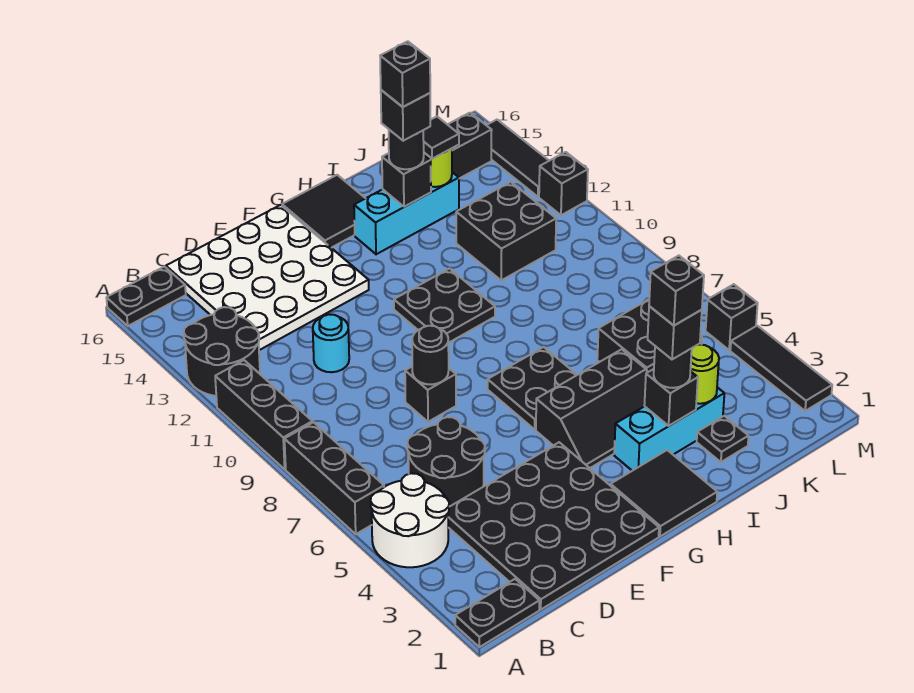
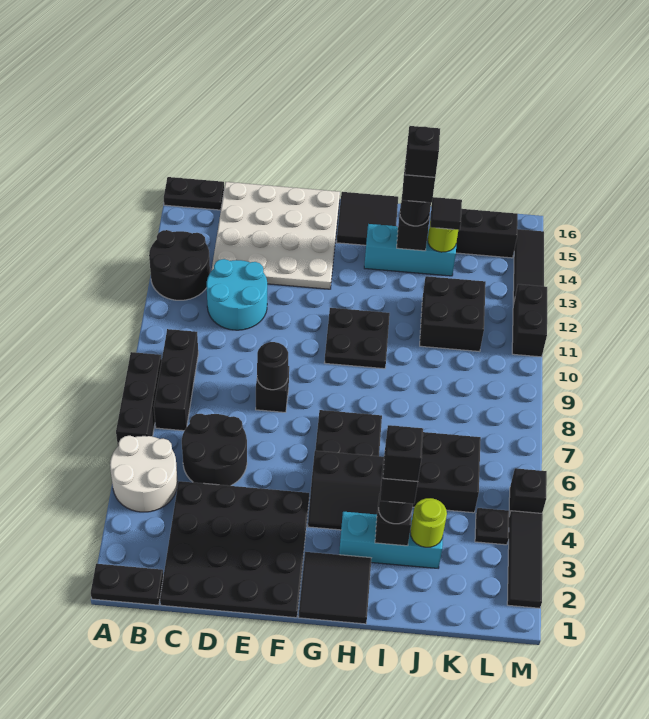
black brick A9:A11 level 1 -> black brick B7:B9 level 1
cyan round brick D11 level 1 -> cyan round brick C11:D12 level 1
black plate J2 level 1 -> black plate L4 level 1
black brick M12 level 1 -> black brick M11:M12 level 1

